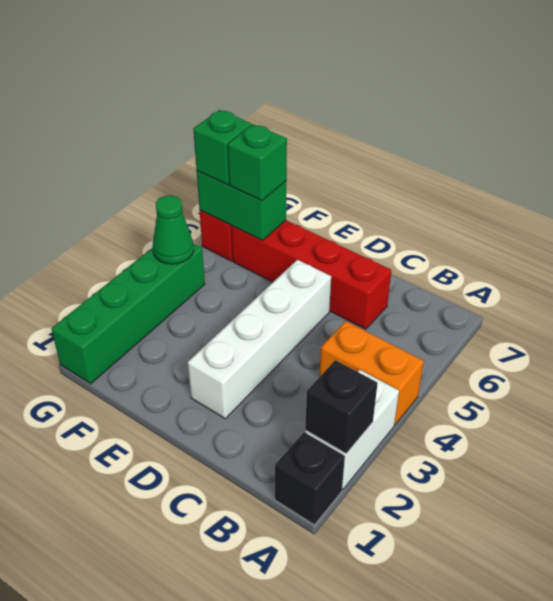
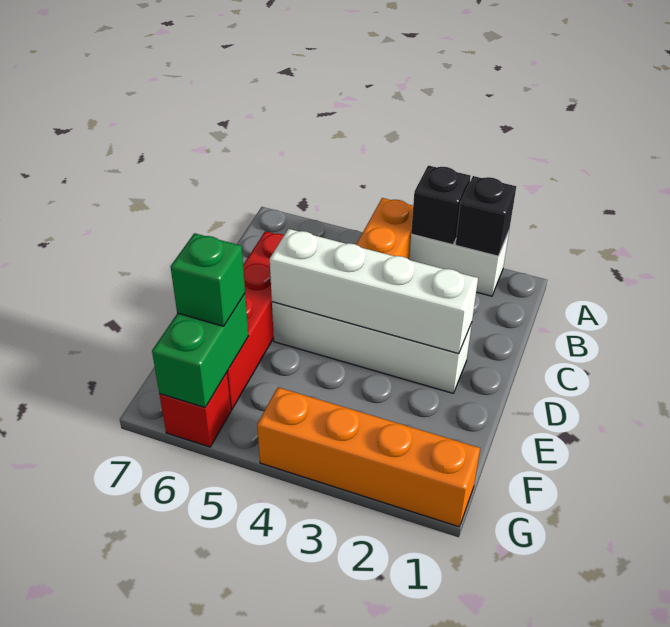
black brick A1 level 1 -> black brick A3 level 2
none -> white brick D2:D5 level 2
green brick G1:G4 level 1 -> orange brick G1:G4 level 1
green cone G4 level 2 -> none
green brick G6 level 3 -> none

